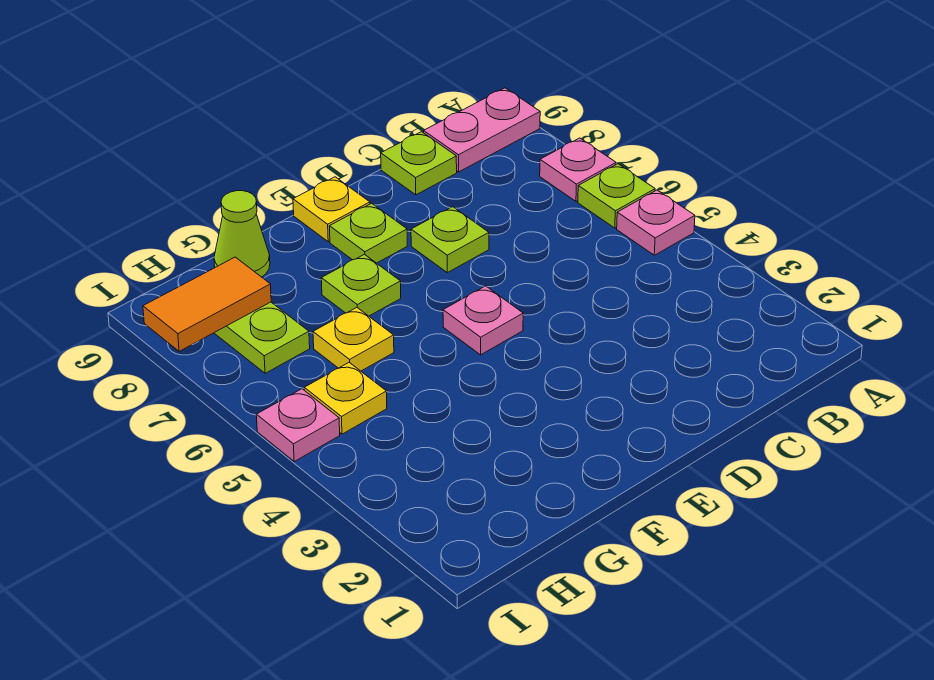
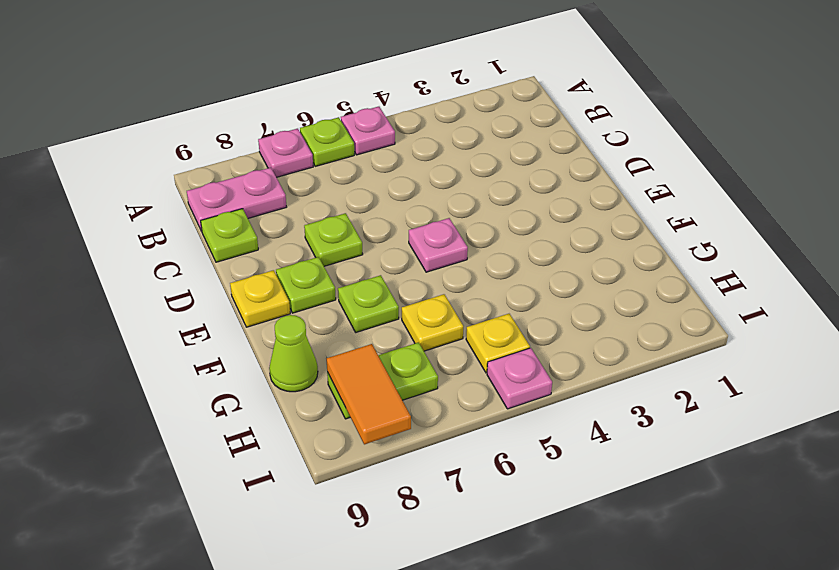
pink plate A9:B9 level 1 -> pink plate B8:B9 level 1

